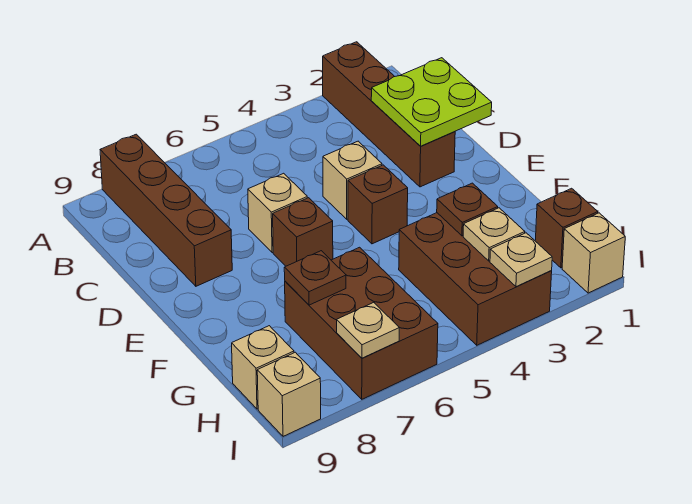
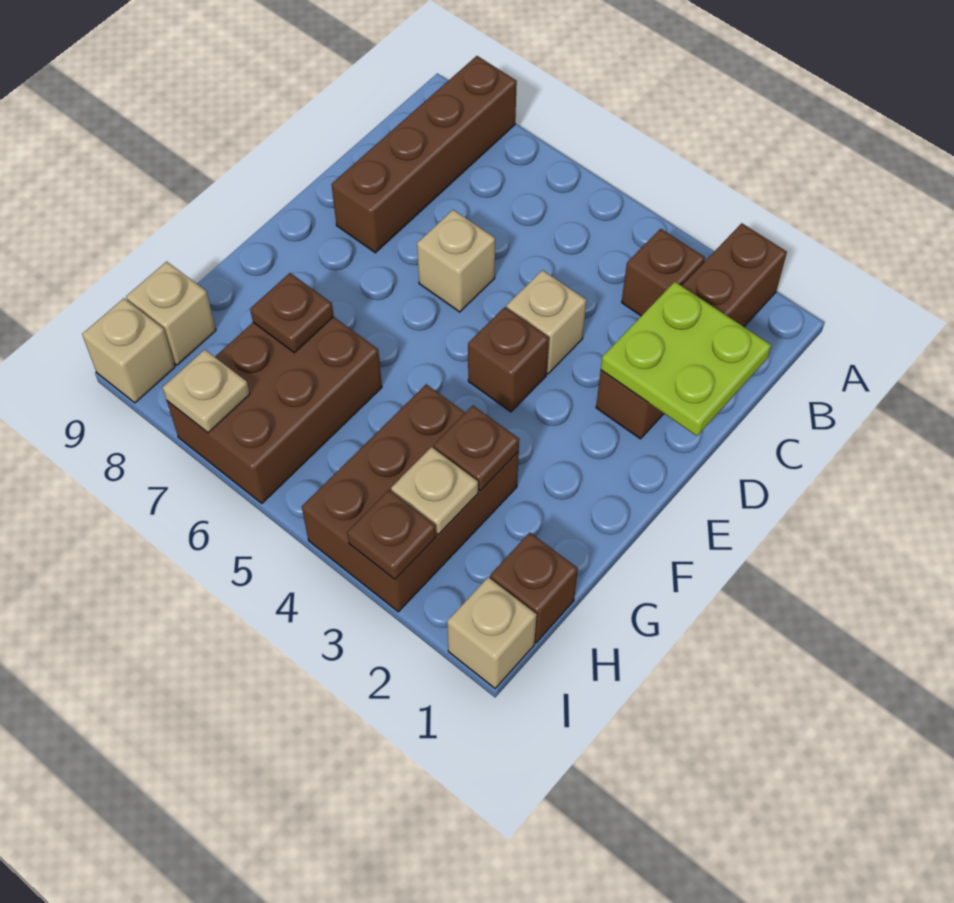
brown brick E6 level 1 -> brown brick B3 level 1
tan plate I3 level 2 -> brown plate I3 level 2

